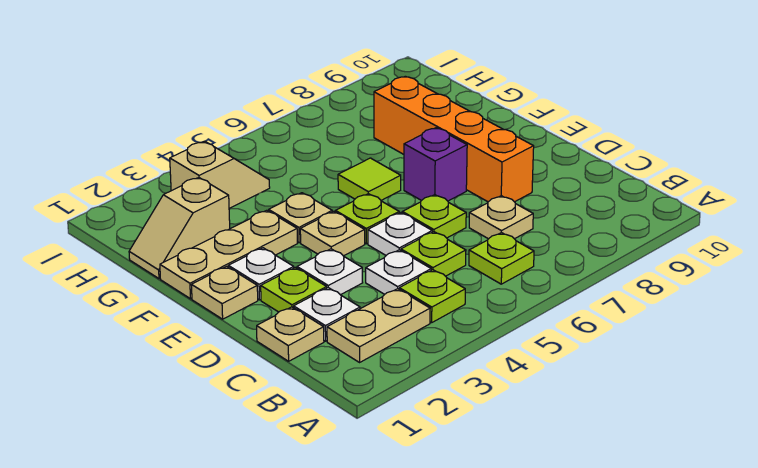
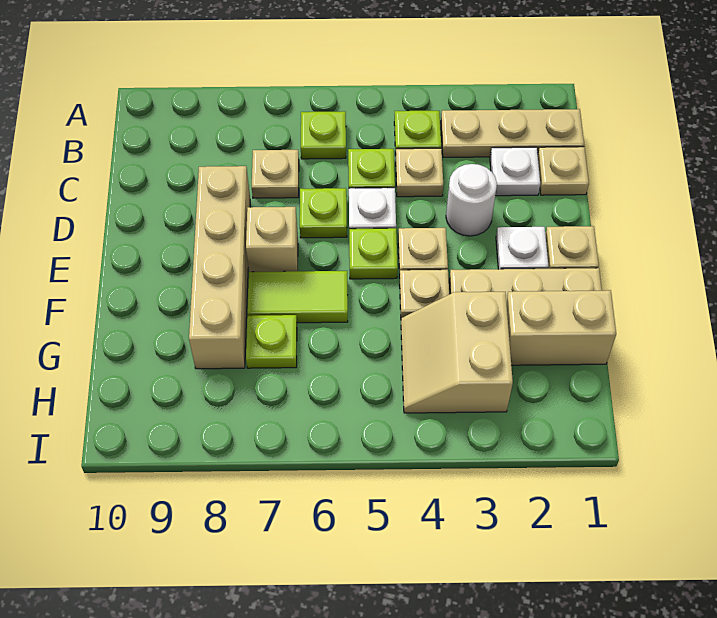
tan plate B2:B3 level 1 -> tan plate B1:B3 level 1
white plate C4 level 1 -> tan plate C4 level 1
lime plate D2 level 1 -> lime plate G7 level 1
white plate D3 level 1 -> white round brick D3 level 1
orange brick D8:G8 level 1 -> tan brick D8:G8 level 1
purple brick E7 level 1 -> tan brick E7 level 1
lime tile F6 level 1 -> lime tile F6:F7 level 1
tan slope G1:G2 level 1 top 2 -> tan brick G1:G2 level 1
tan slope H3:H4 level 1 top 3 -> tan slope G3:H4 level 1 top 3

